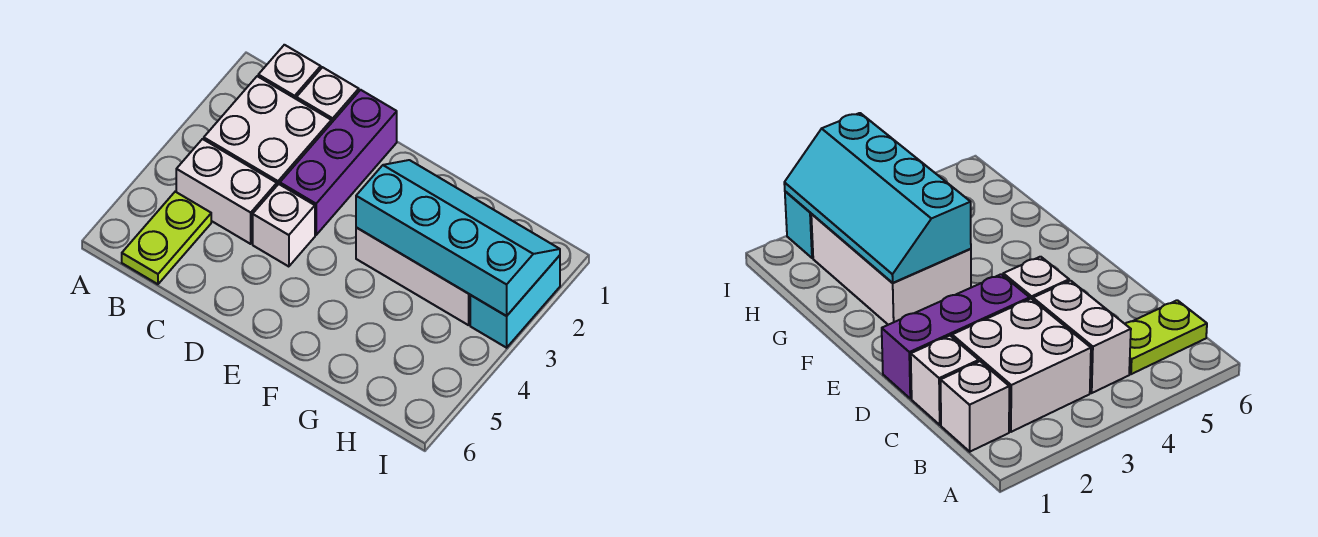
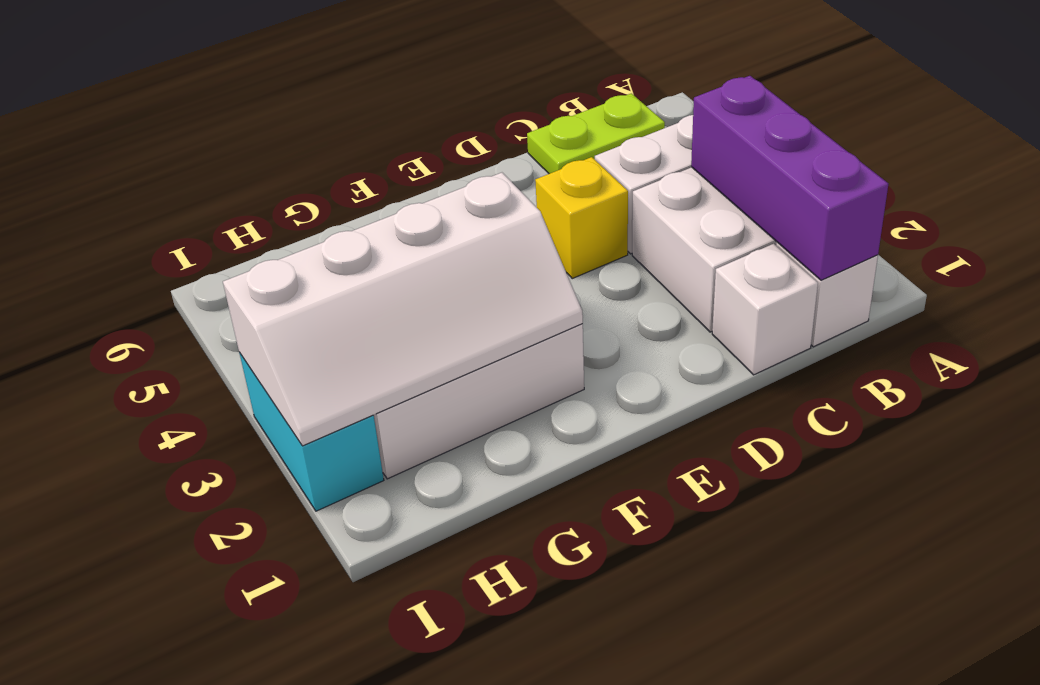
lime plate B5:B6 level 1 -> lime plate B6:C6 level 1
purple brick D1:D3 level 1 -> purple brick B1:B3 level 2
white brick D4 level 1 -> yellow brick D4 level 1
cyan slope F2:I3 level 2 top 3 -> white slope F2:I3 level 2 top 3

